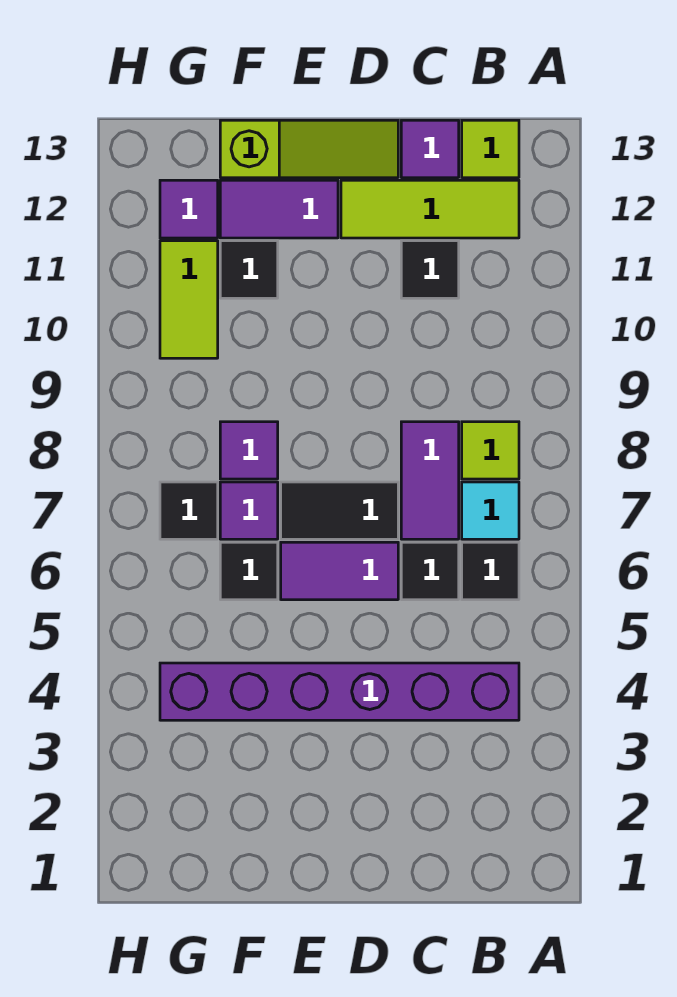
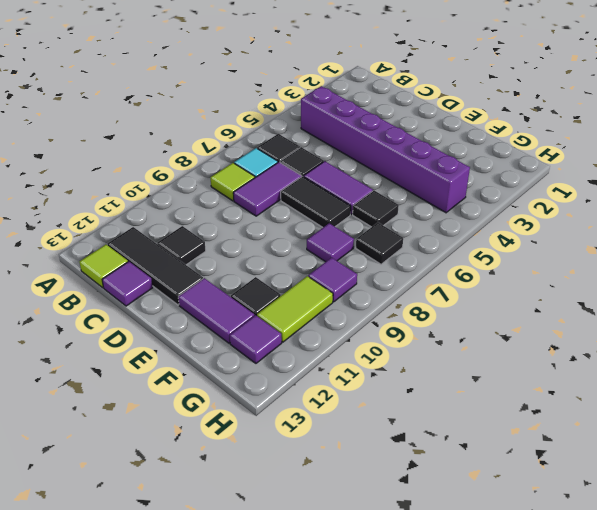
lime tile B12:D12 level 1 -> black tile B12:D12 level 1
lime slope D13:F13 level 1 top F -> none
purple tile F7 level 1 -> purple tile G9 level 1

